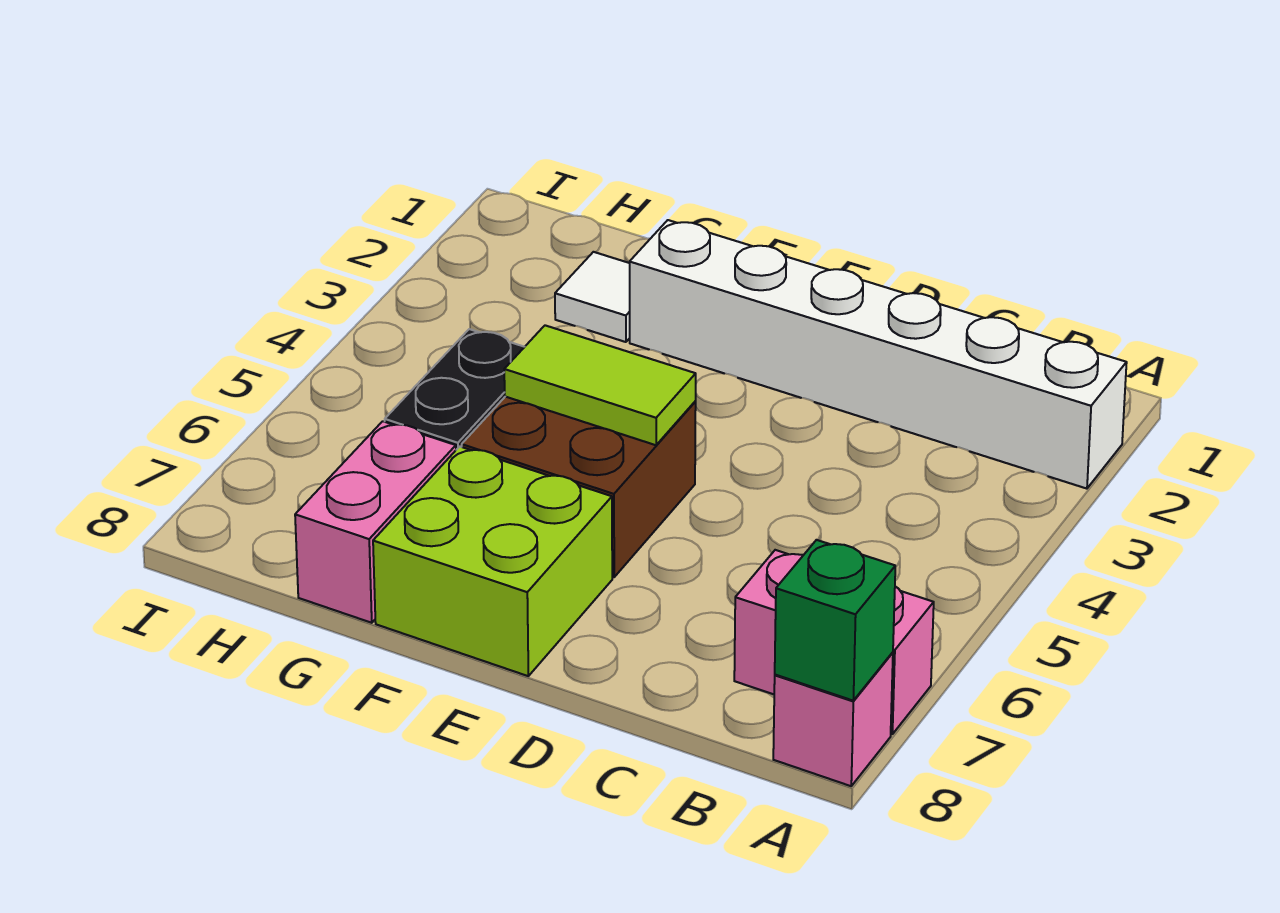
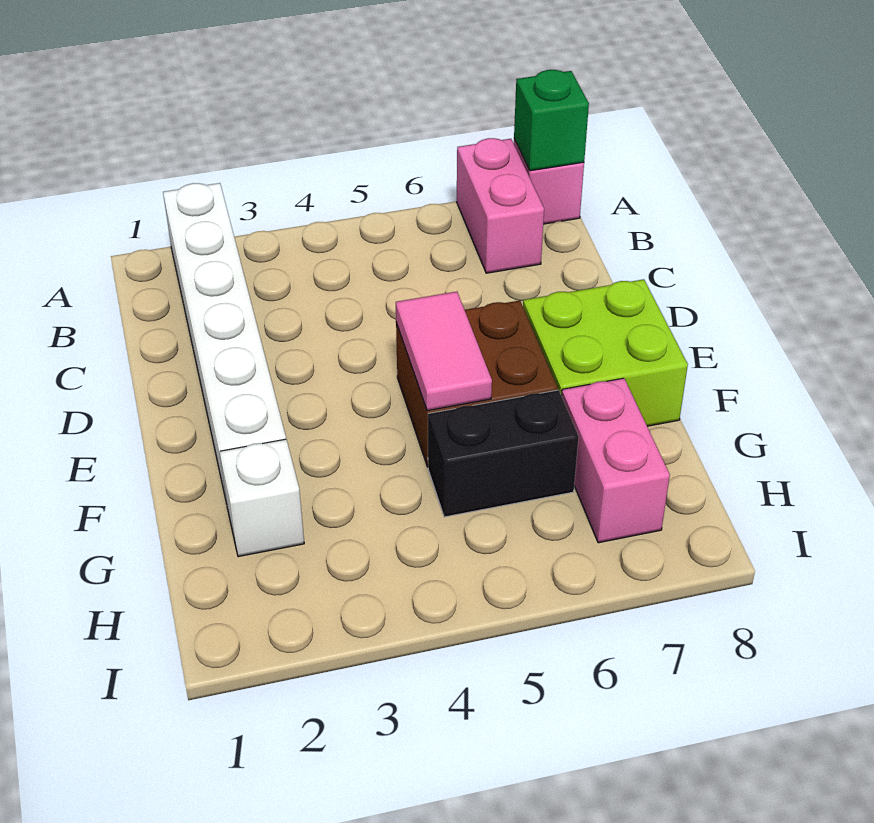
lime tile E5:F5 level 2 -> pink tile E5:F5 level 2
white tile G2 level 1 -> white brick G2 level 1
pink brick G7:G8 level 1 -> pink brick G7:H7 level 1

